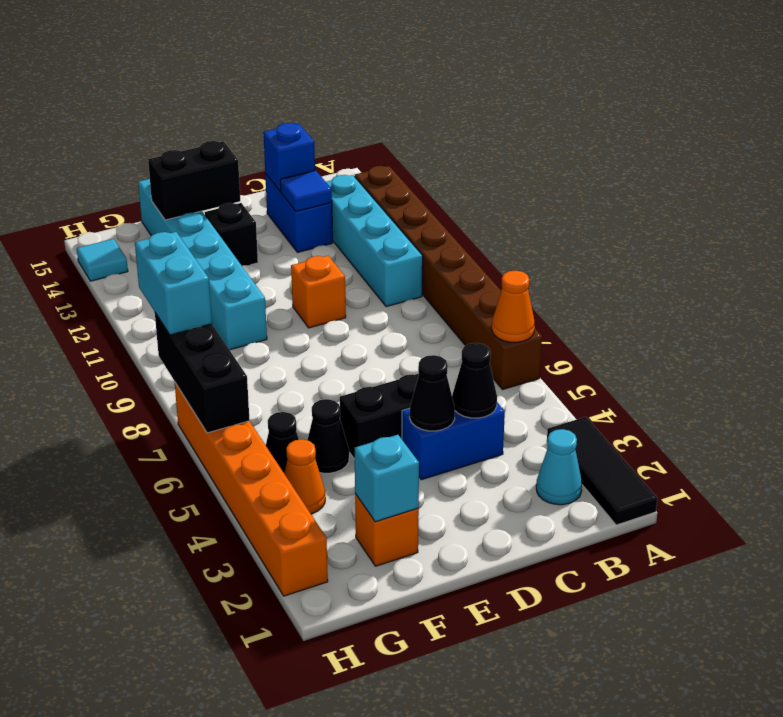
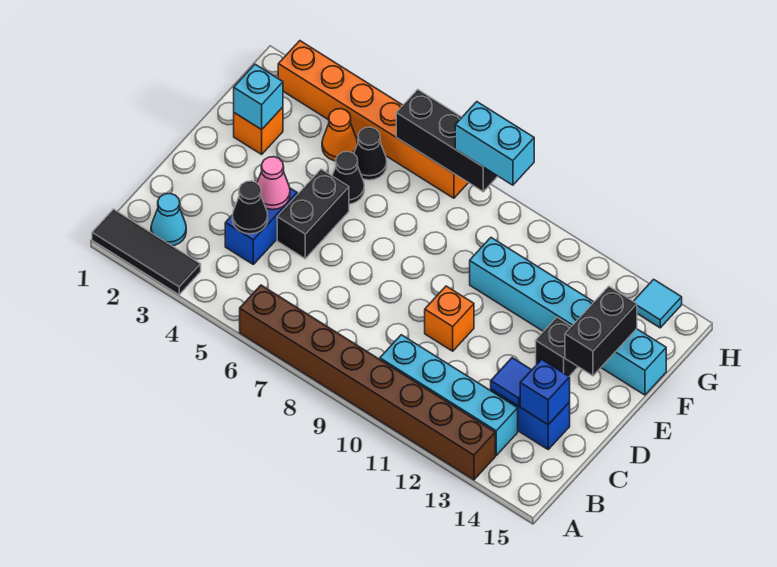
orange cone A6 level 2 -> none
black cone D4 level 2 -> pink cone D4 level 2

